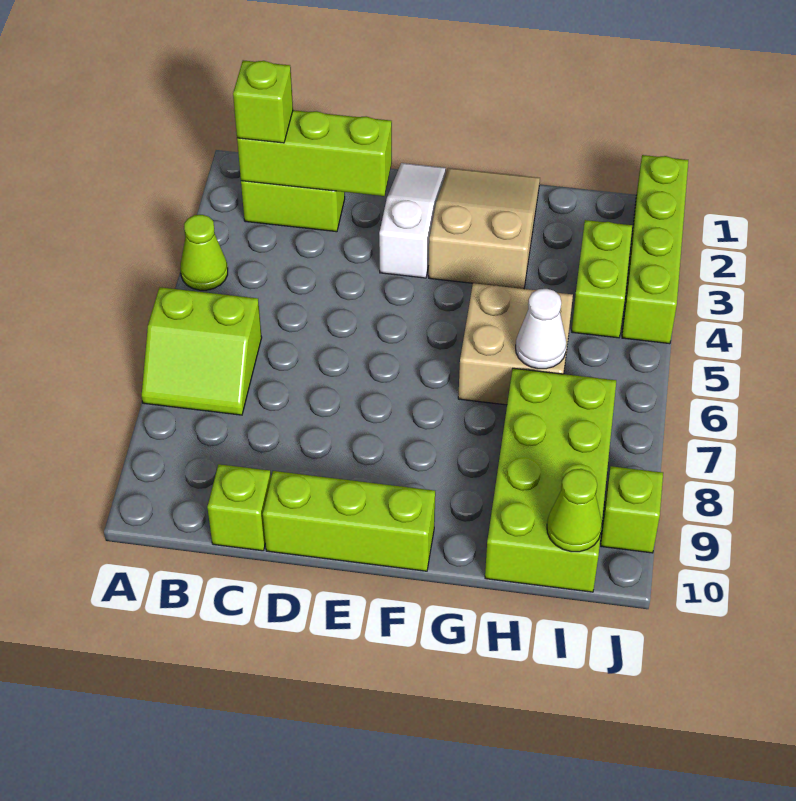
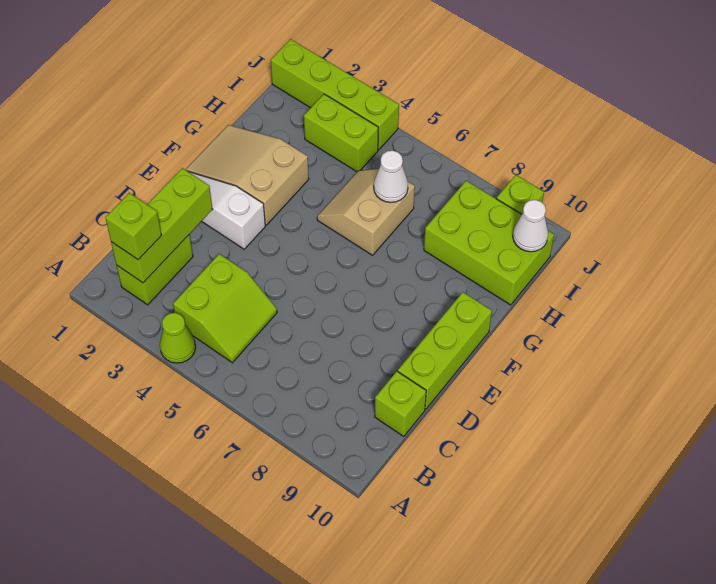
lime slope A6:B7 level 1 top 6 -> lime slope B4:C5 level 1 top 4
tan brick G5:H6 level 1 -> tan slope G5:H6 level 1 top 6
lime brick H7:I10 level 1 -> lime brick H8:I10 level 1
lime cone I10 level 2 -> white cone I10 level 2

